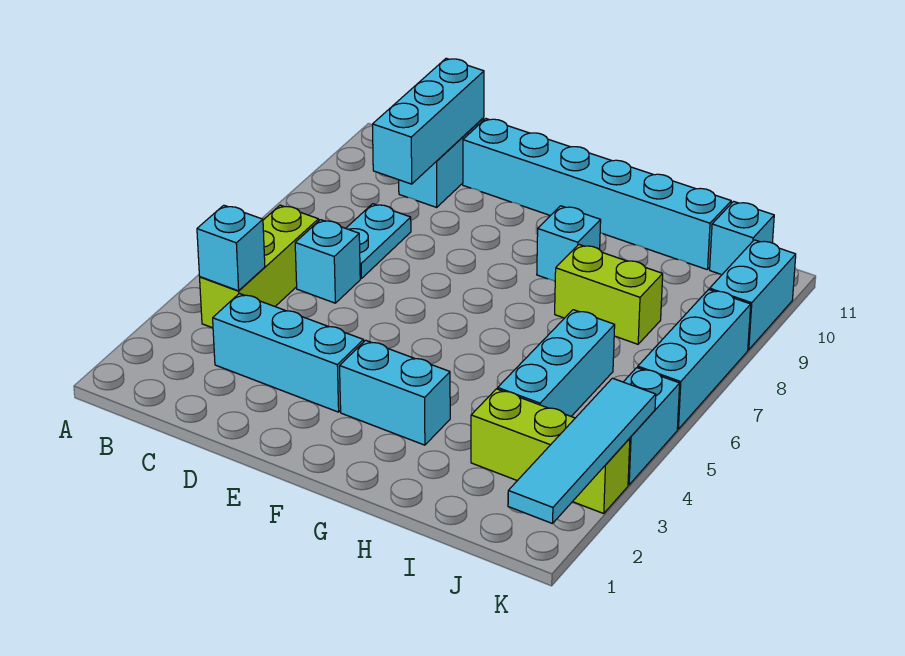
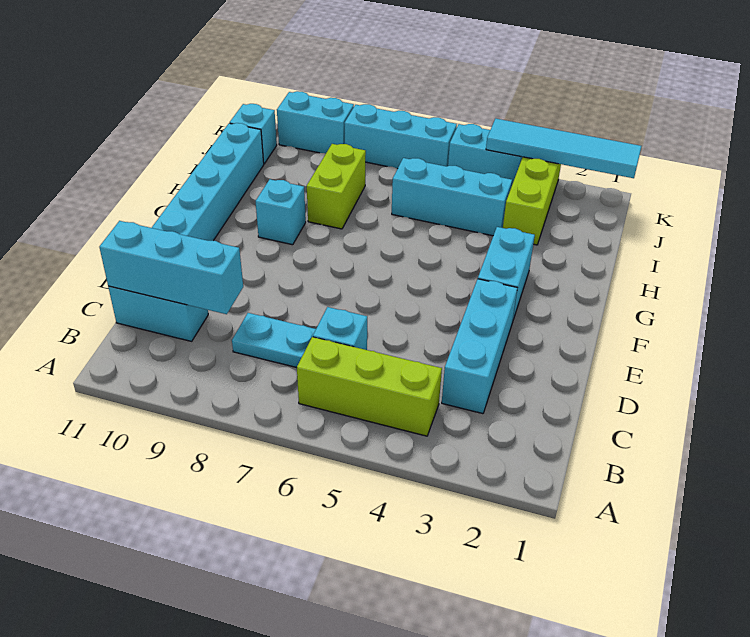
cyan brick B4 level 2 -> none

